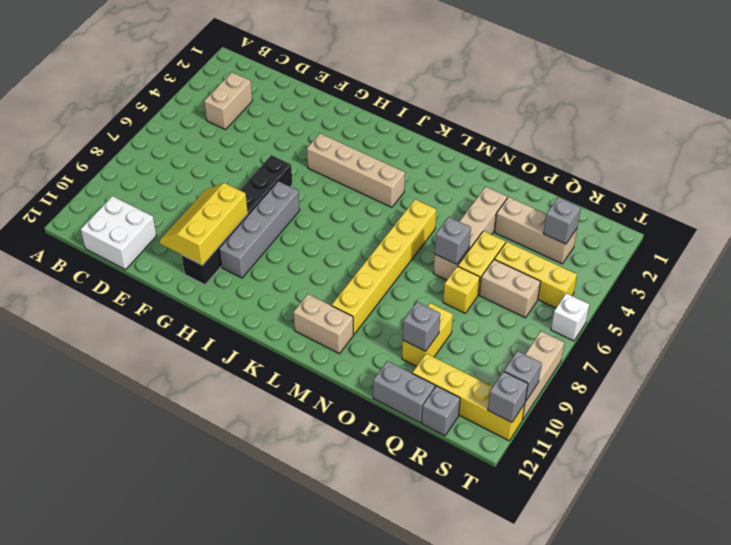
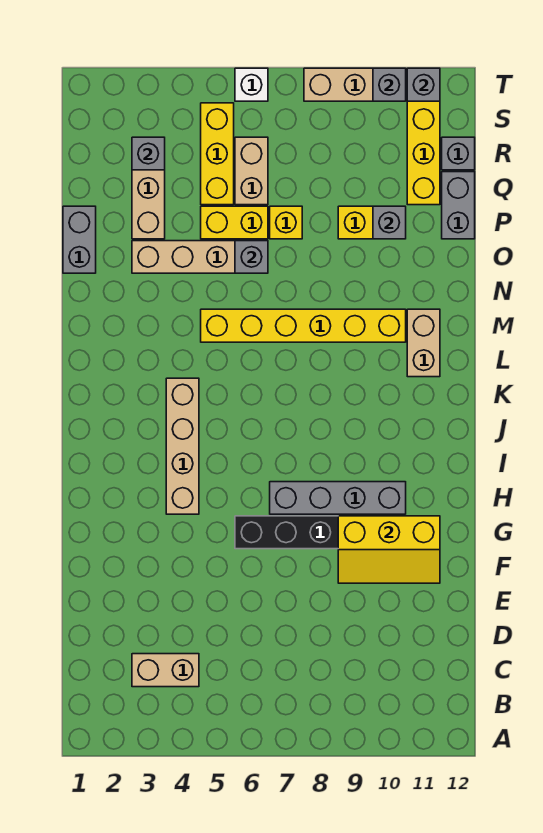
white brick C11:D12 level 1 -> none
none -> grey brick O1:P1 level 1

